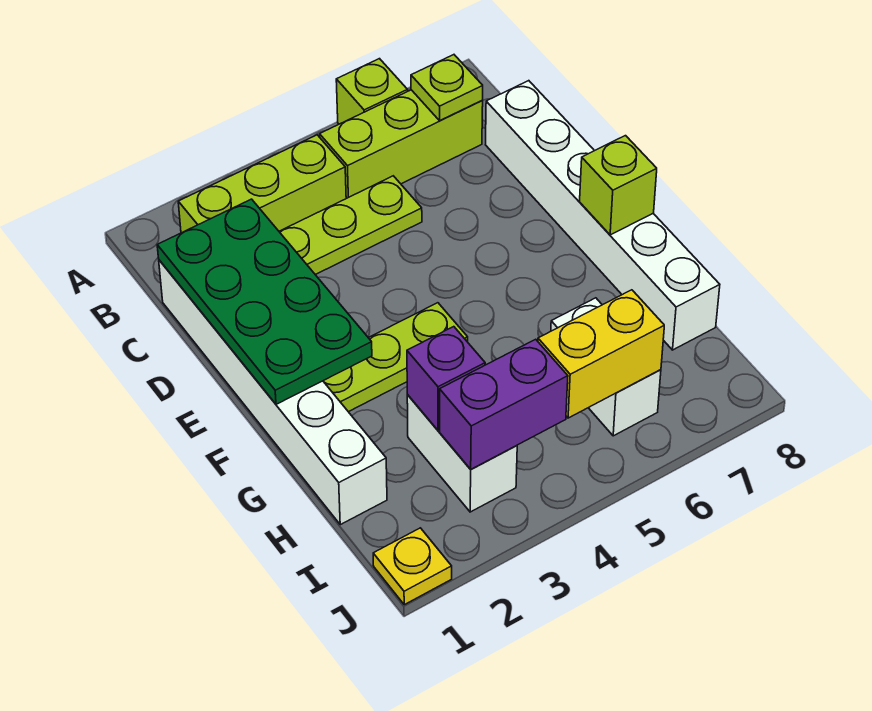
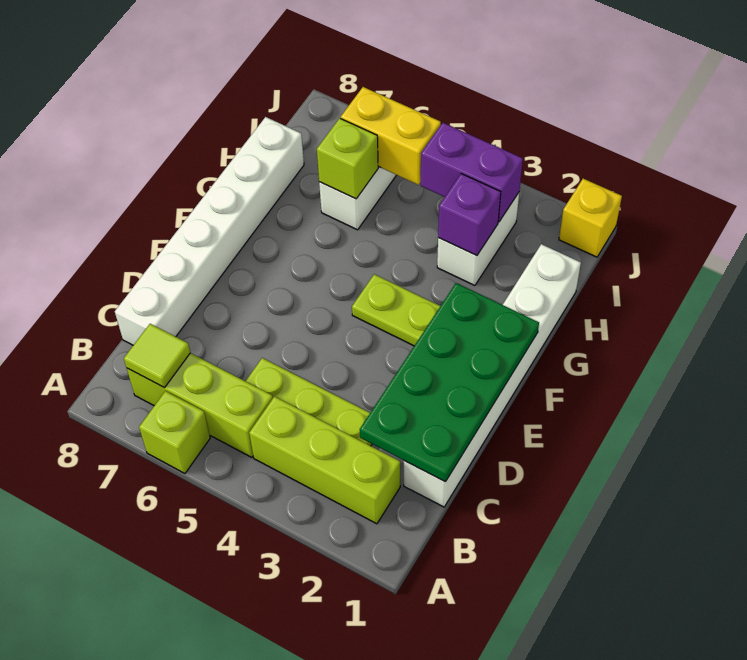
lime plate B7 level 2 -> lime tile B7 level 2
lime brick F8 level 2 -> lime brick H6 level 2
yellow plate J1 level 1 -> yellow brick J1 level 1

